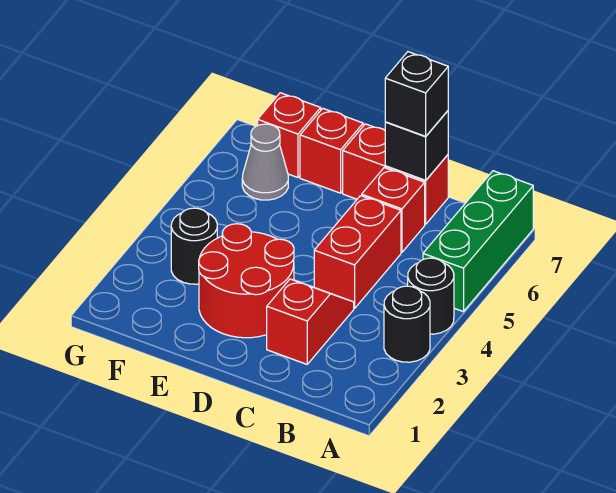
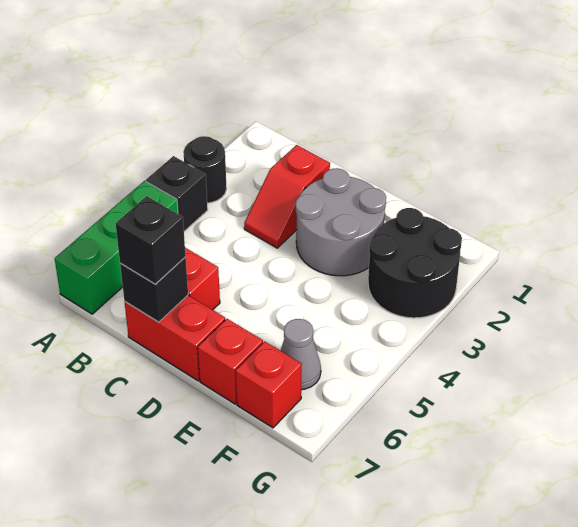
black round brick A4 level 1 -> black brick A4 level 1
red brick C4:C5 level 1 -> none
red round brick D2:E3 level 1 -> grey round brick D2:E3 level 1
black round brick F3 level 1 -> black round brick F2:G3 level 1

